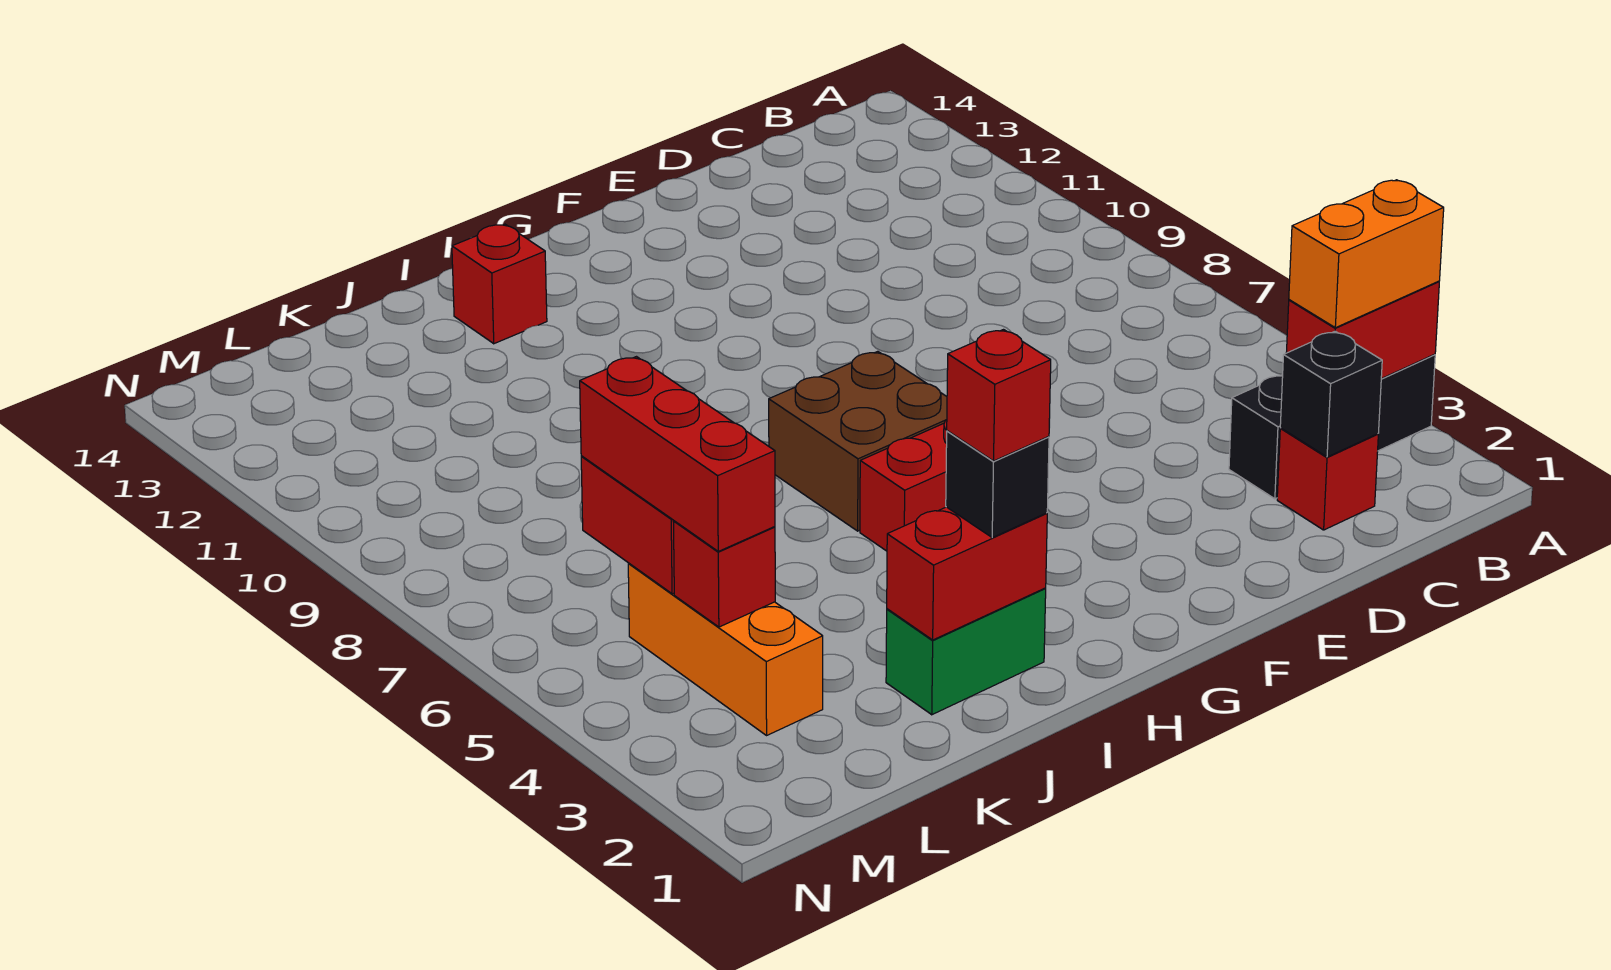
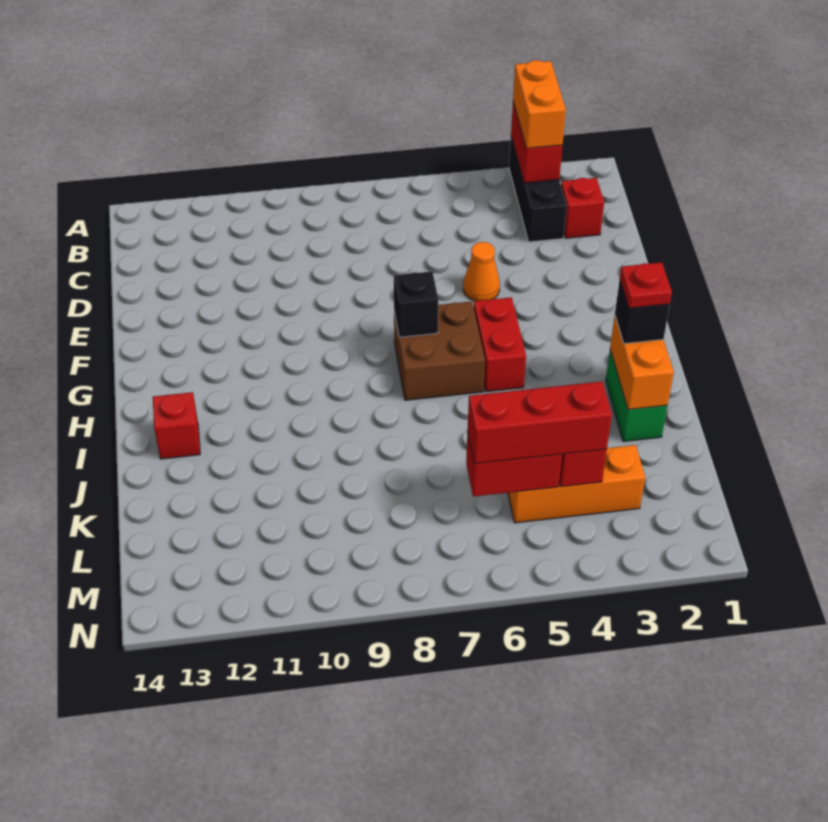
black brick C2 level 2 -> black brick G7 level 2
none -> orange cone E5 level 1
red brick I2:J2 level 2 -> orange brick I2:J2 level 2
red brick I2 level 4 -> red plate I2 level 4

